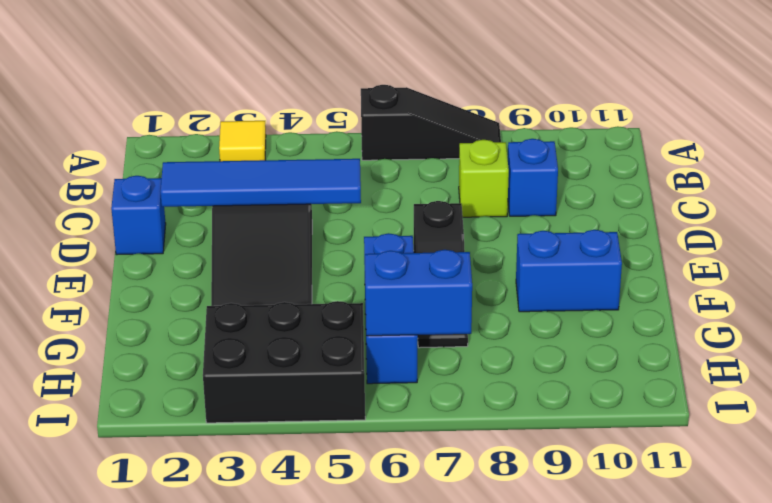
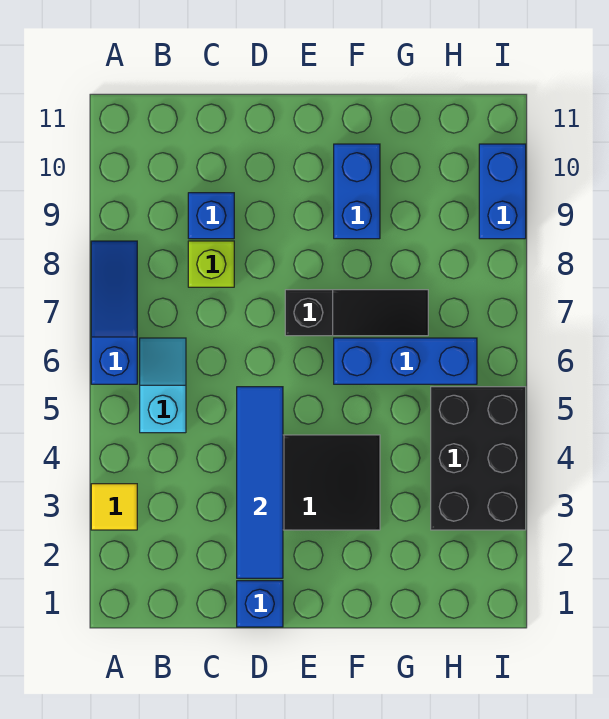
black slope A6:A8 level 1 top 6 -> blue slope A6:A8 level 1 top 6
none -> cyan slope B5:B6 level 1 top 5
blue brick H6:H7 level 2 -> blue brick I9:I10 level 1

